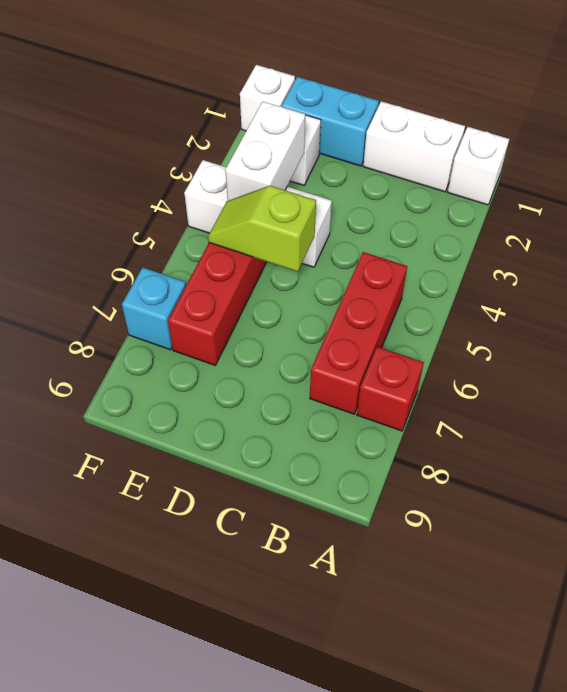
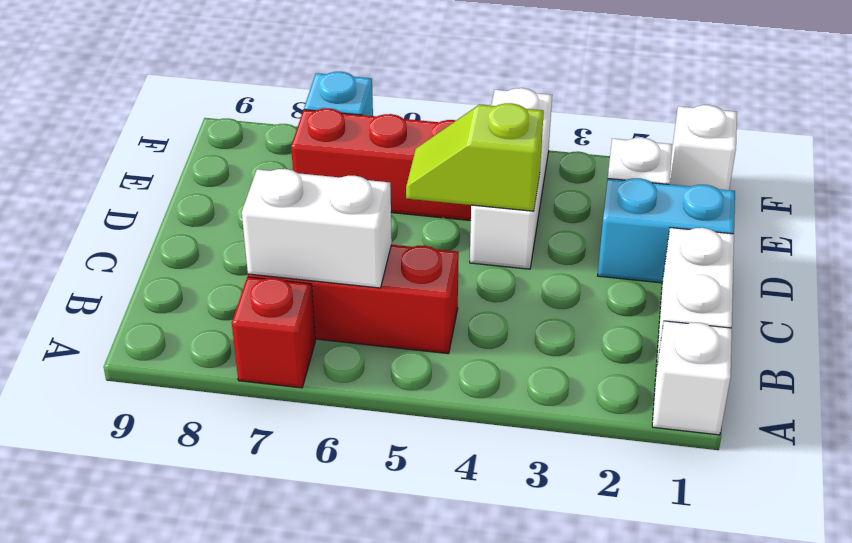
cyan brick D1:E1 level 1 -> cyan brick D1:D2 level 1
lime slope D5:E5 level 2 top D -> lime slope D4:D5 level 2 top 4
white brick E3:E4 level 2 -> white brick B6:B7 level 2

